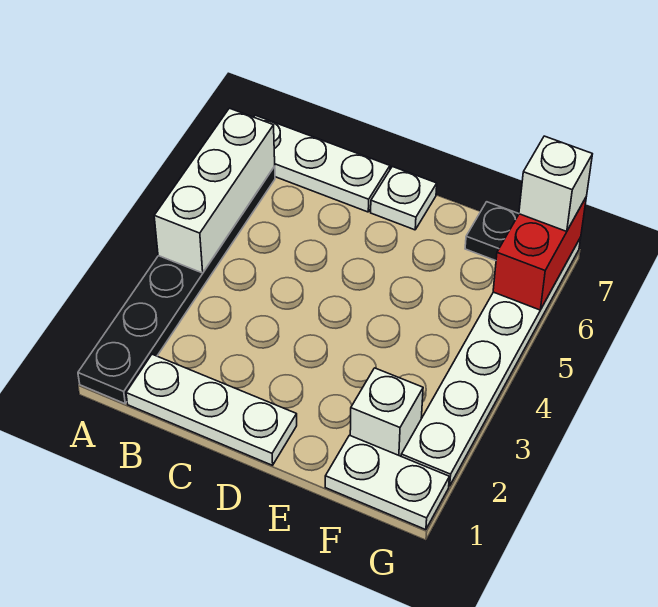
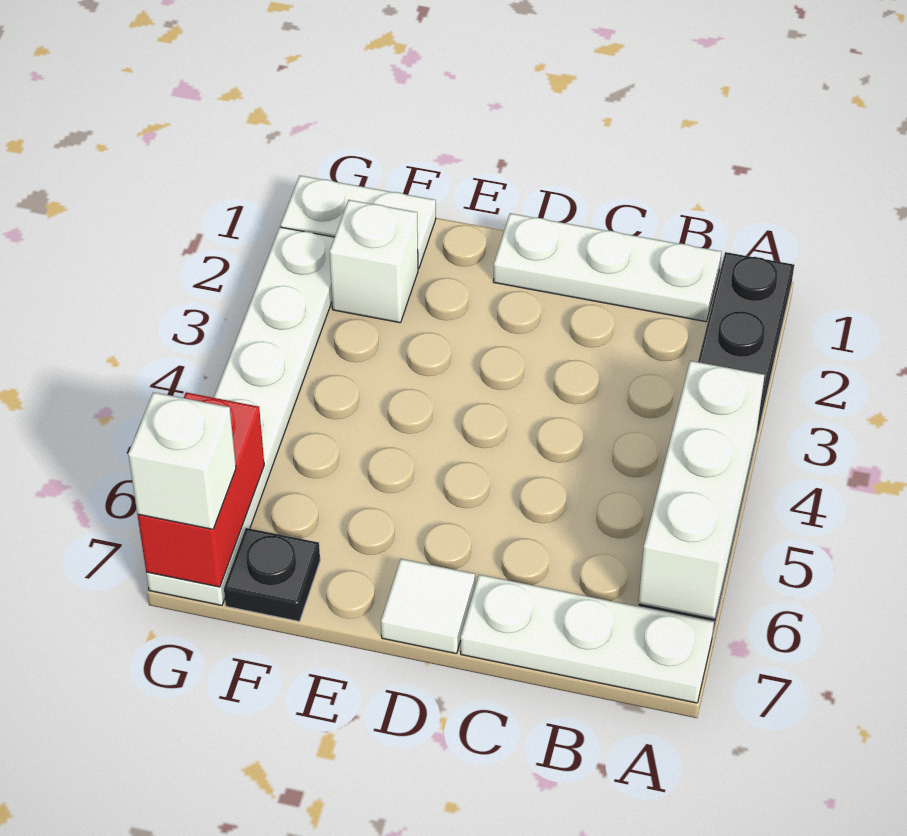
white plate D7 level 1 -> white tile D7 level 1

